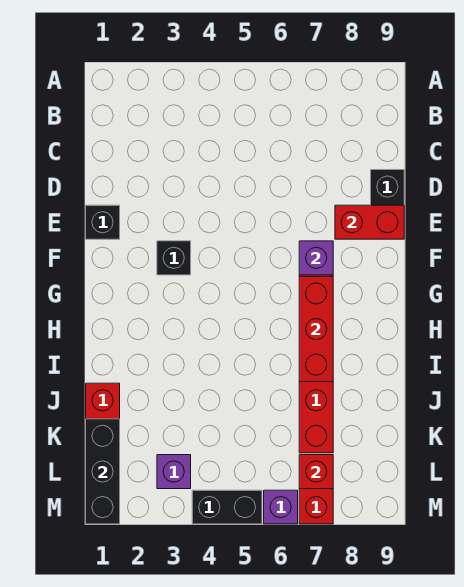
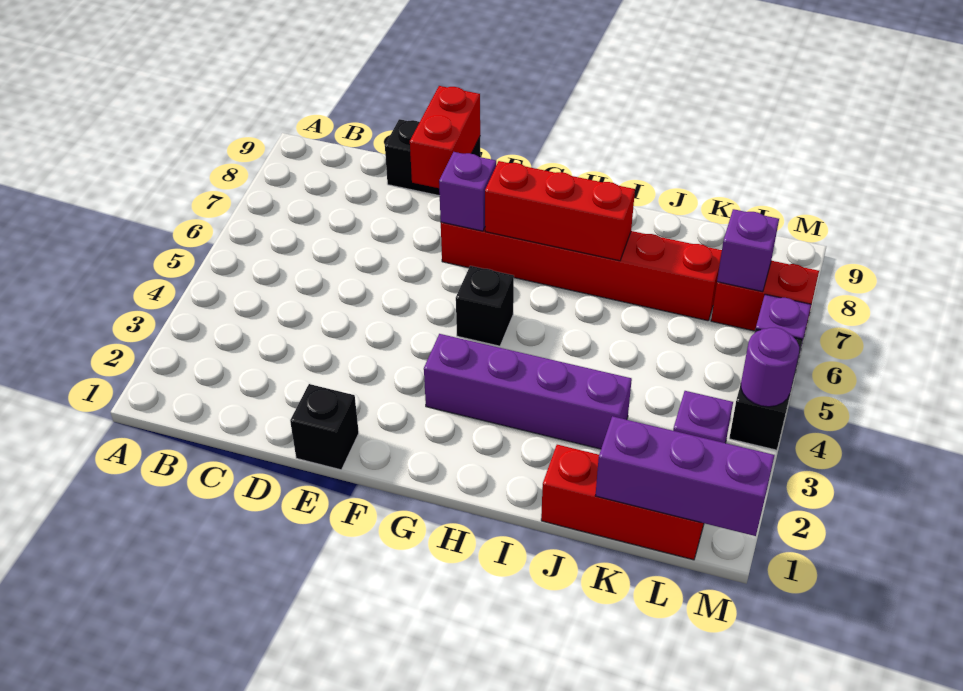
black brick F3 level 1 -> black brick G5 level 1
none -> purple brick G3:J3 level 1
black brick K1:M1 level 2 -> purple brick K1:M1 level 2
red brick L7 level 2 -> purple brick L7 level 2
none -> purple round brick M4 level 2

